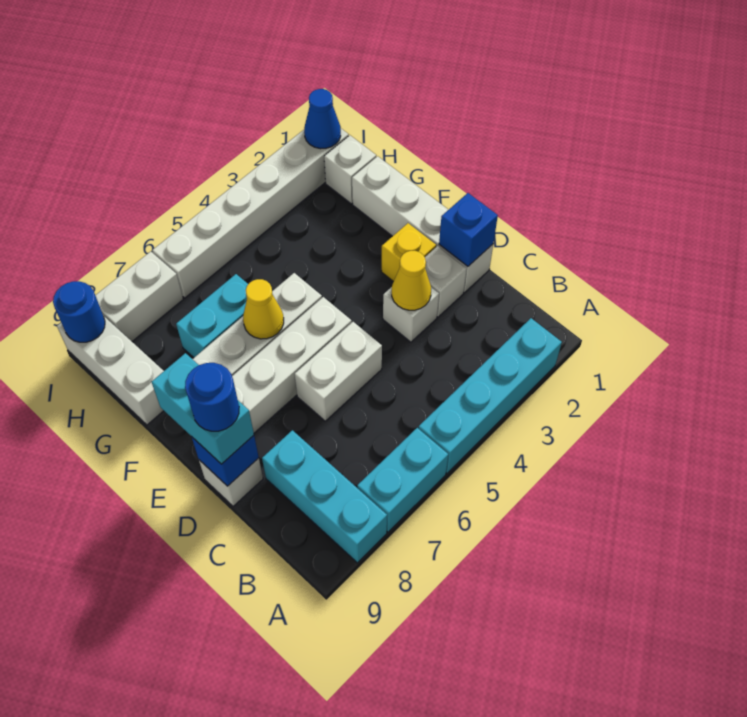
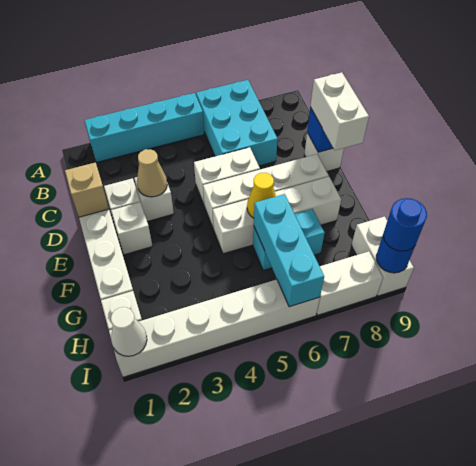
cyan brick A6:A7 level 1 -> cyan brick A6:C7 level 1
cyan brick A8:C8 level 1 -> cyan brick G6:I6 level 2
blue brick D1 level 2 -> tan brick D1 level 2
yellow cone D3 level 2 -> tan cone D3 level 2
cyan brick D9:E9 level 3 -> white brick D9:E9 level 3
blue round brick D9 level 4 -> blue round brick I9 level 3
yellow brick E2 level 1 -> white brick E2 level 1
white brick G9:I9 level 1 -> white brick H9:I9 level 1
blue cone I1 level 2 -> white cone I1 level 2

